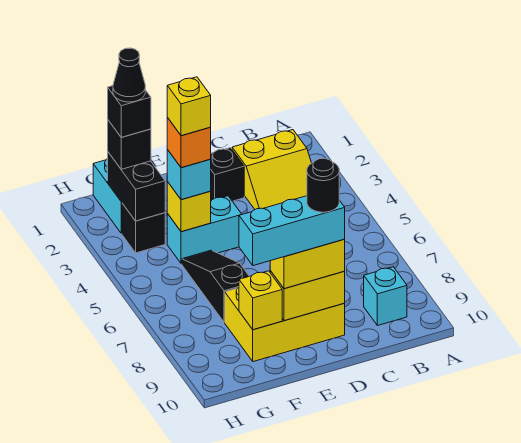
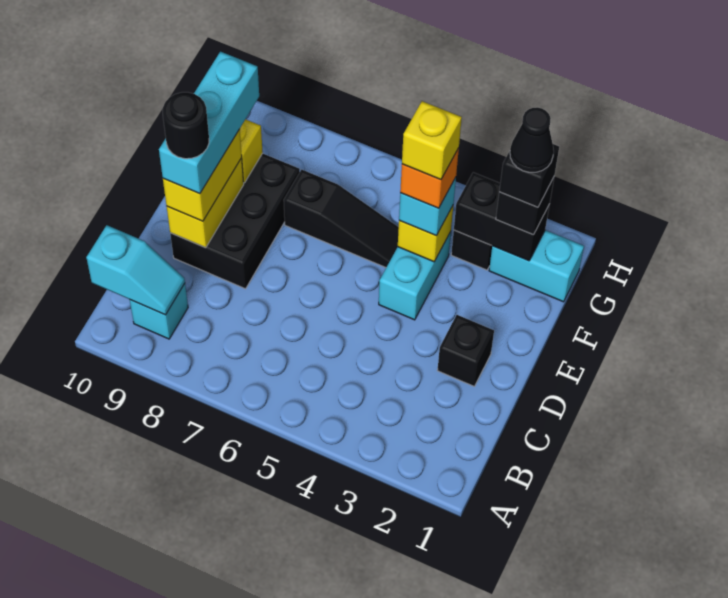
yellow slope B2:C3 level 1 top 2 -> none
none -> cyan slope B9:B10 level 2 top 10
yellow brick D8:F9 level 1 -> black brick D8:F9 level 1

